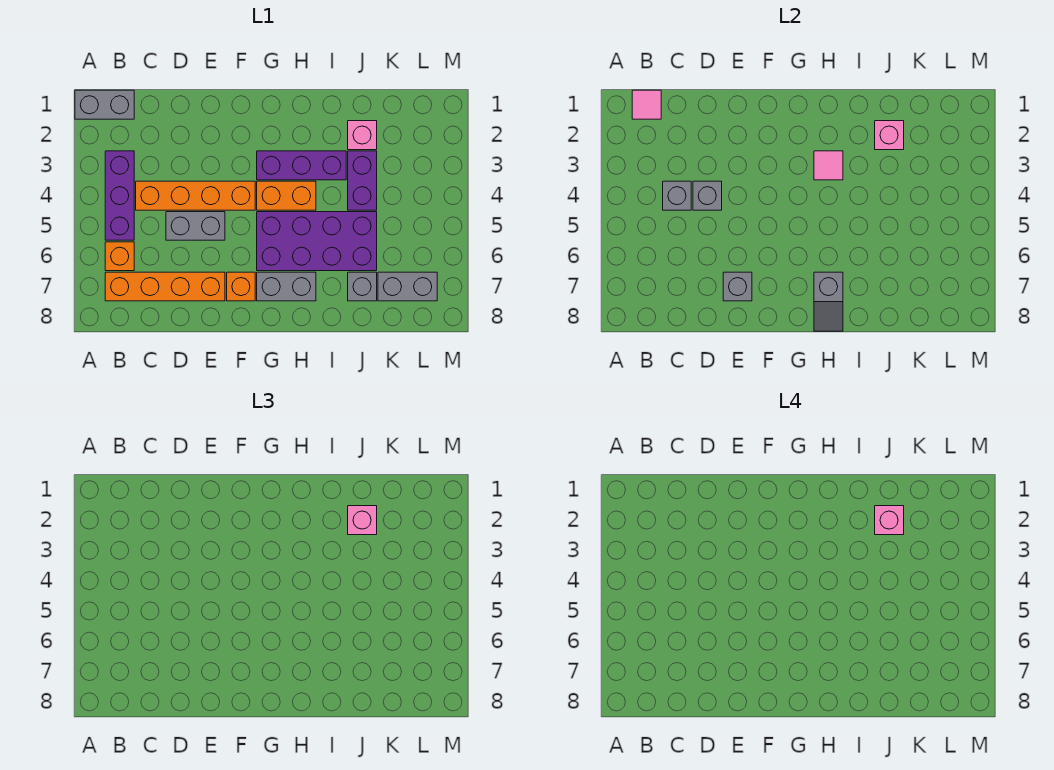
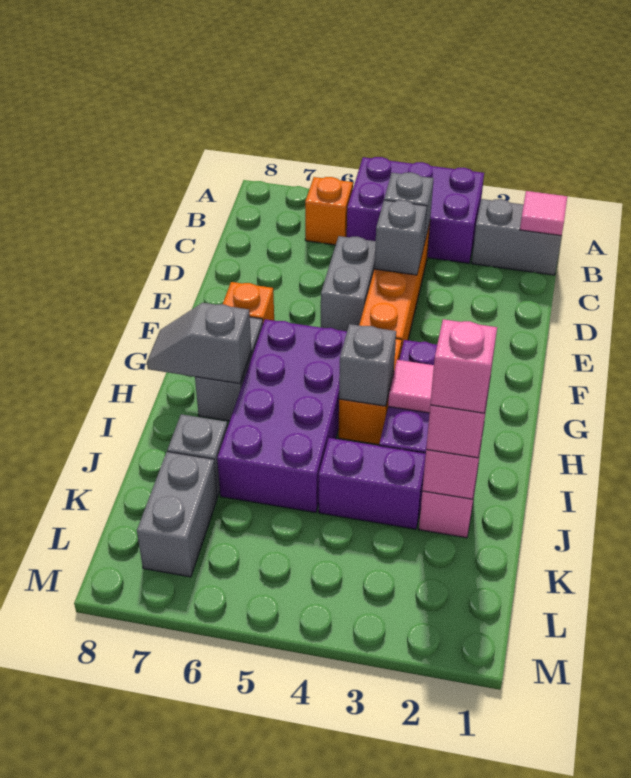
grey brick A1:B1 level 1 -> grey brick B1:B2 level 1
purple brick B3:B5 level 1 -> purple brick A3:B5 level 1
orange brick B7:E7 level 1 -> none
grey brick E7 level 2 -> grey brick H4 level 2

